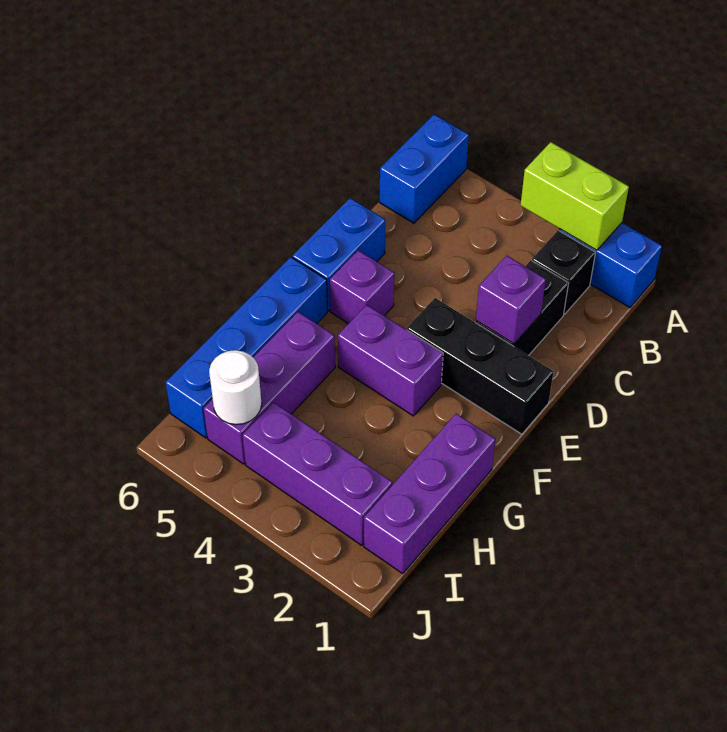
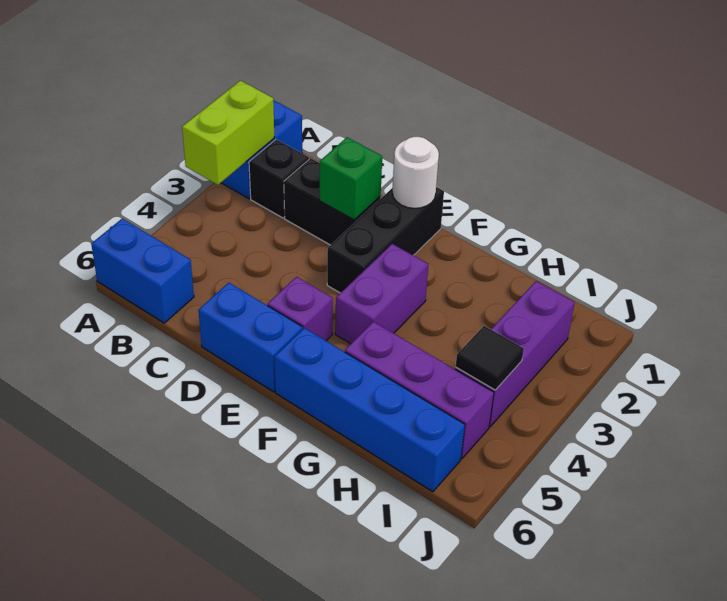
purple brick D2 level 2 -> green brick D2 level 2
purple brick G1:I1 level 1 -> none
none -> black tile I4 level 2
white round brick I5 level 2 -> white round brick E1 level 2

